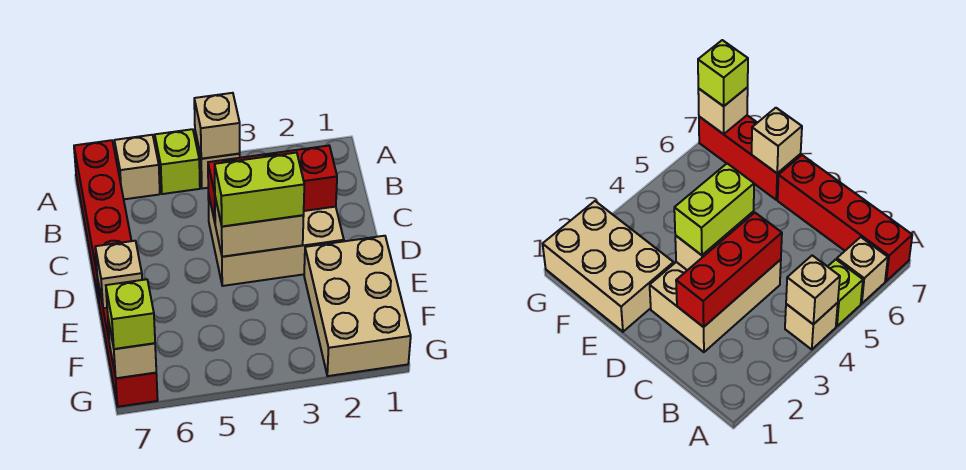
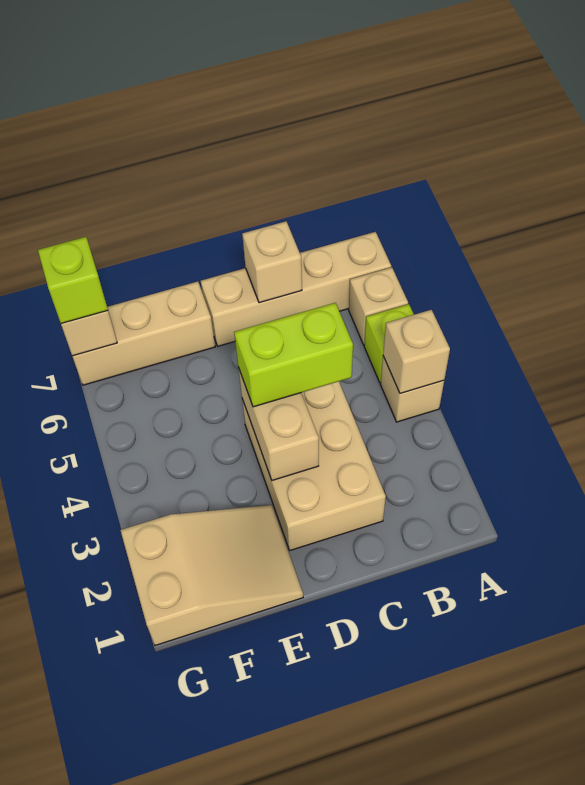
red brick A7:D7 level 1 -> tan brick A7:D7 level 1
red brick C2:C4 level 2 -> none
lime brick D3:D4 level 3 -> lime brick C4:D4 level 3
tan brick E1:G2 level 1 -> tan slope E1:G2 level 1 top G
red brick E7:G7 level 1 -> tan brick E7:G7 level 1
tan brick E7 level 2 -> tan brick C7 level 2

